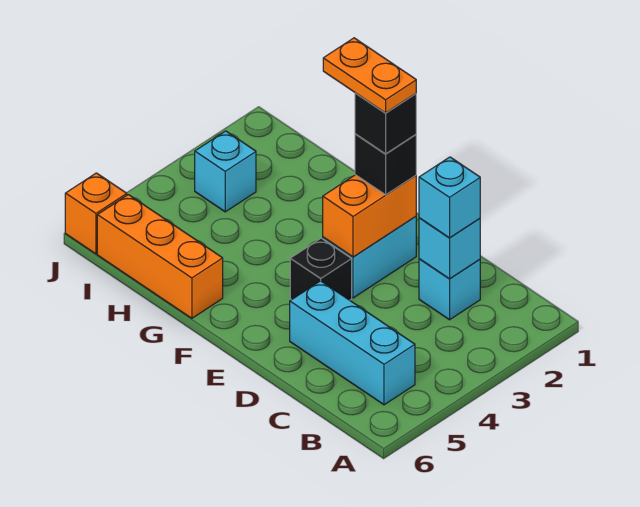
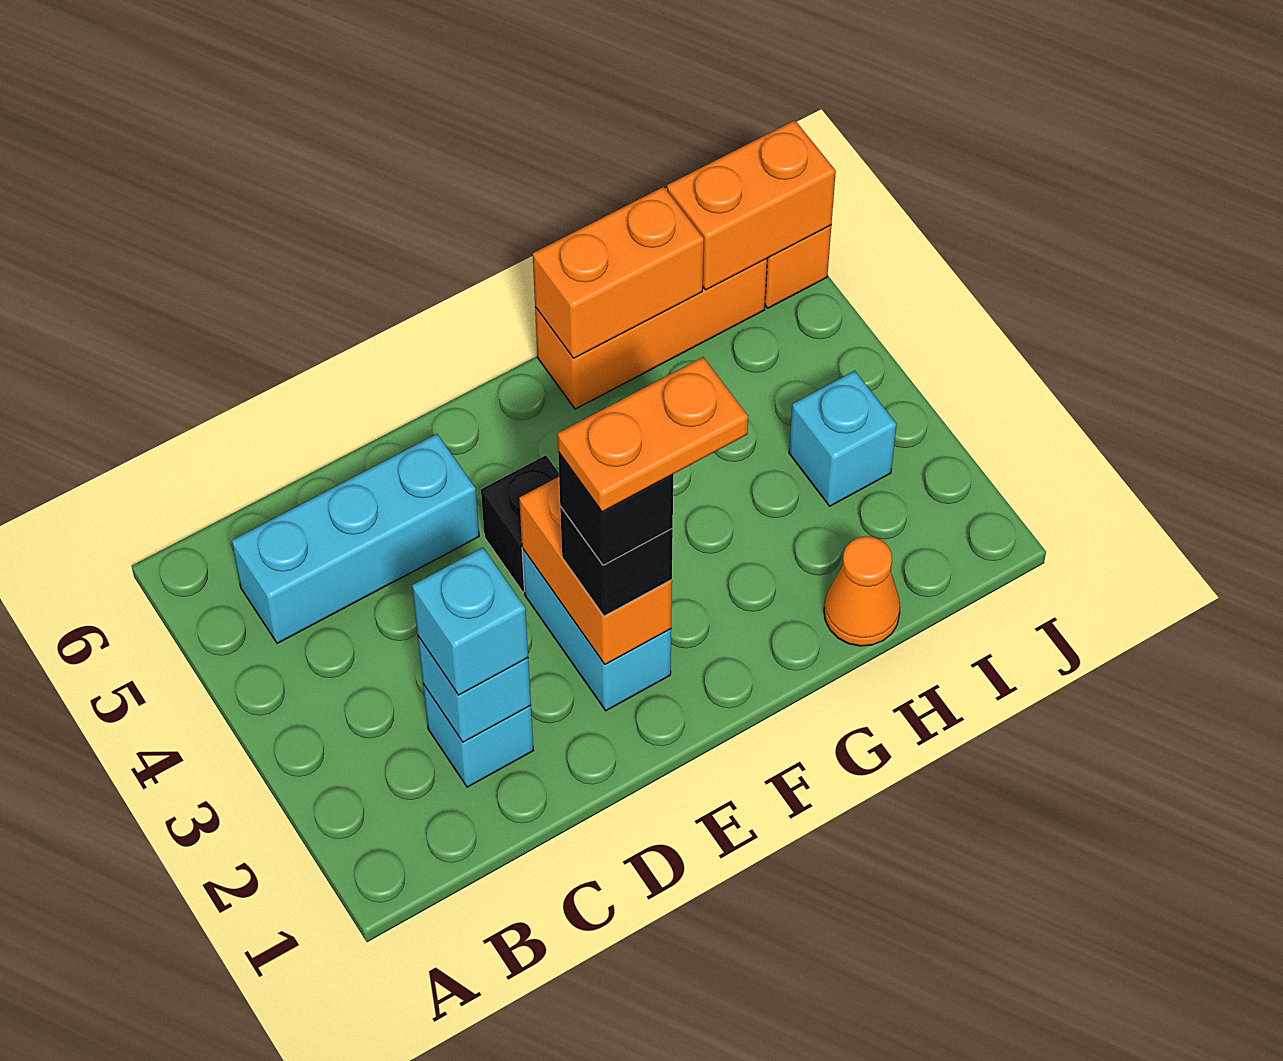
none -> orange brick G6:H6 level 2
none -> orange cone H1 level 1
none -> orange brick I6:J6 level 2

